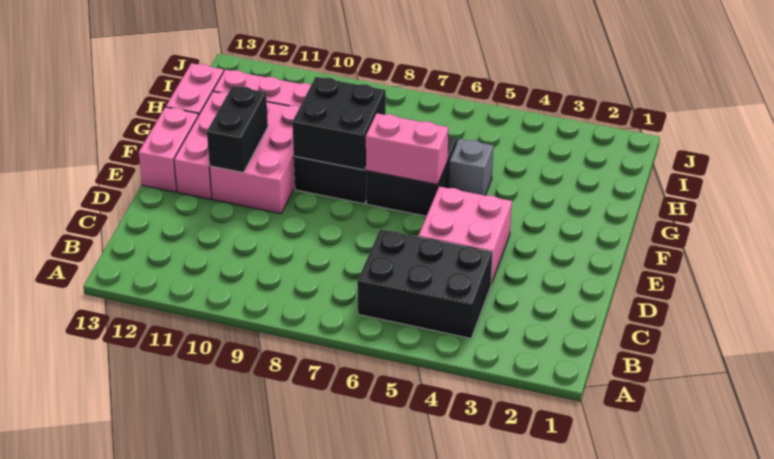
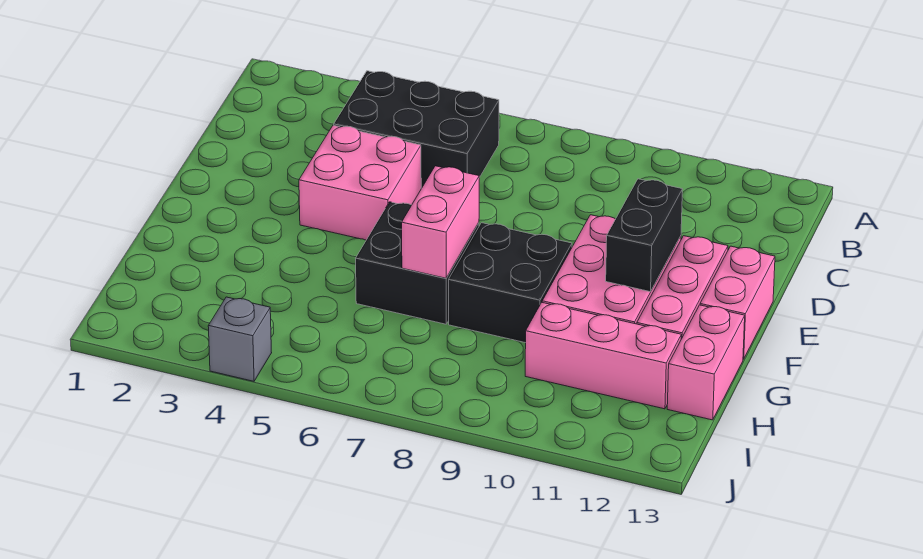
pink brick F6:F7 level 2 -> pink brick F7:G7 level 2
black brick F8:G9 level 2 -> none
grey brick G5 level 1 -> grey brick J4 level 1

